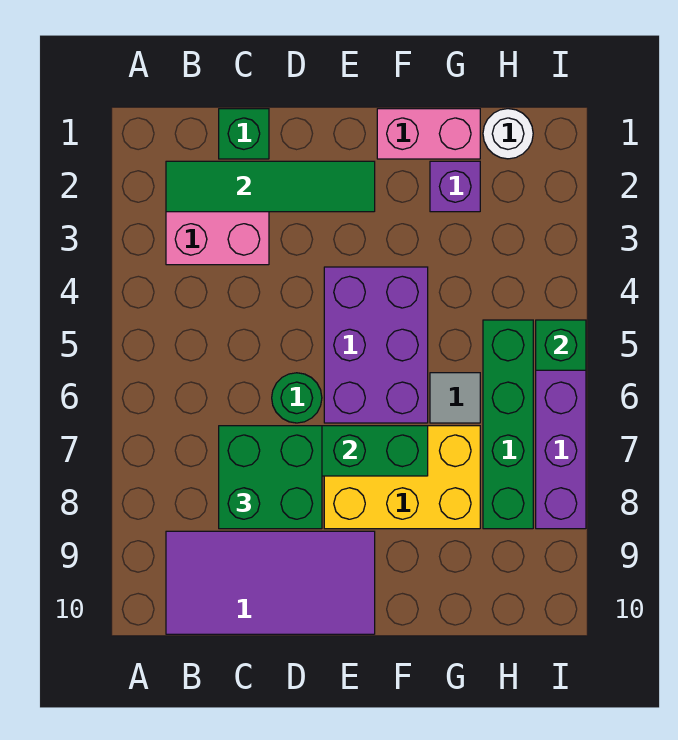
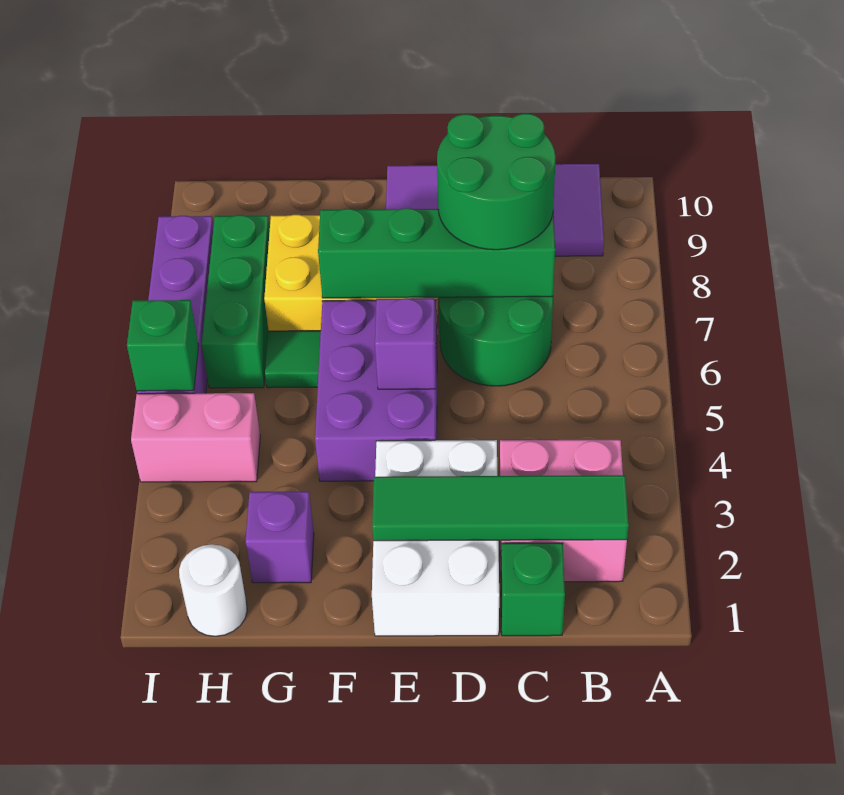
green brick C7:D8 level 3 -> green round brick C7:D8 level 3
none -> white brick D1:E3 level 1
green round brick D6 level 1 -> green round brick C6:D7 level 1
none -> purple brick E5 level 2
pink brick F1:G1 level 1 -> pink brick H4:I4 level 1
grey tile G6 level 1 -> green tile G6 level 1
green brick H5:H8 level 1 -> green brick H6:H8 level 1

